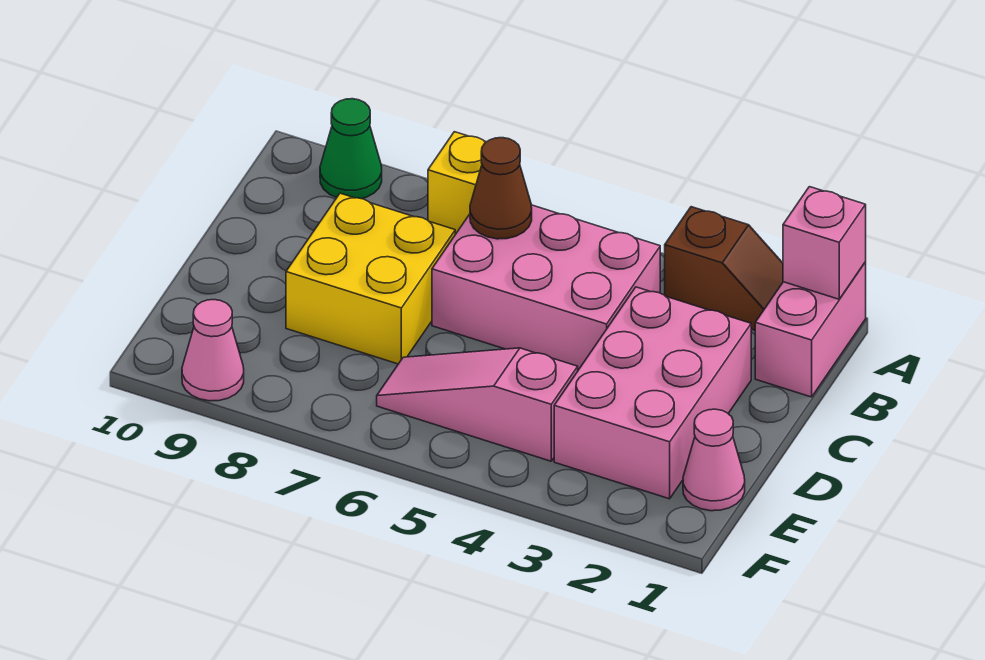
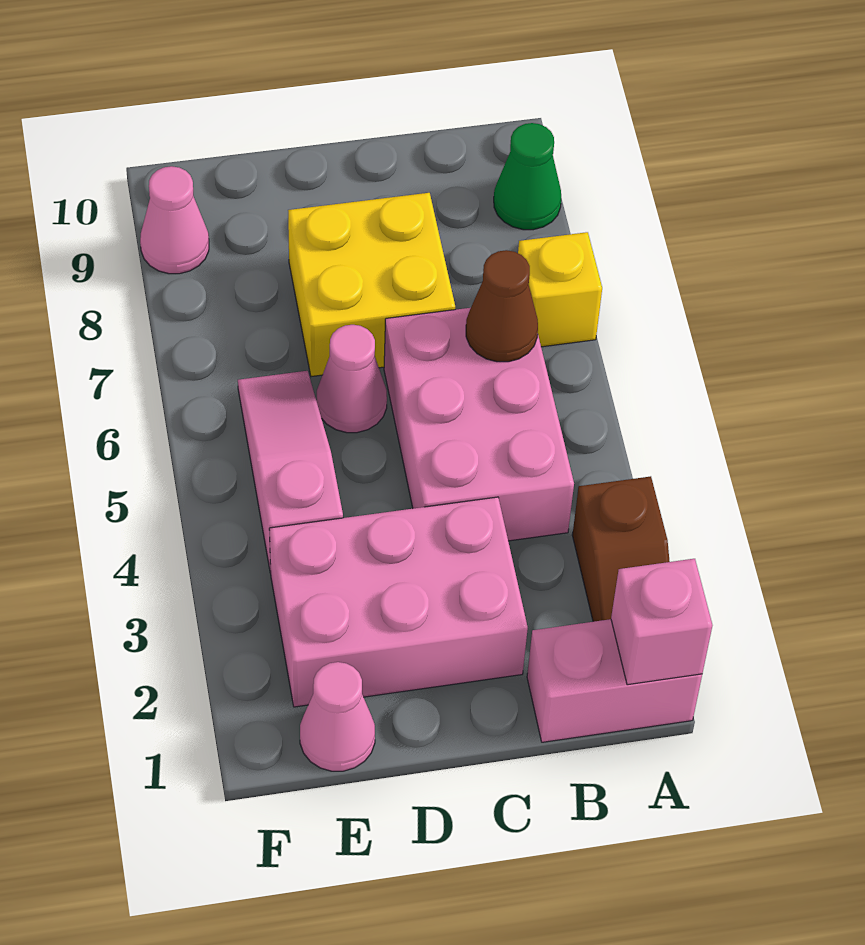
none -> pink cone D6 level 1

